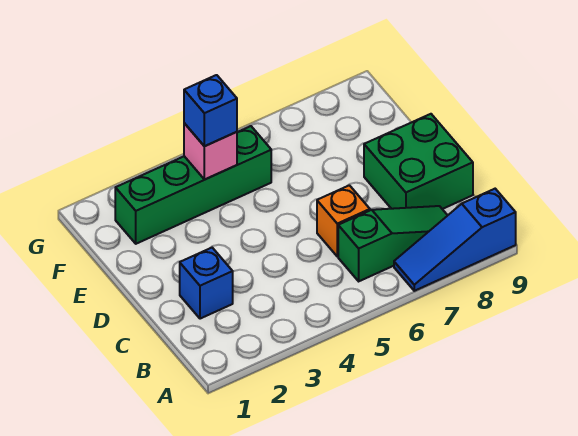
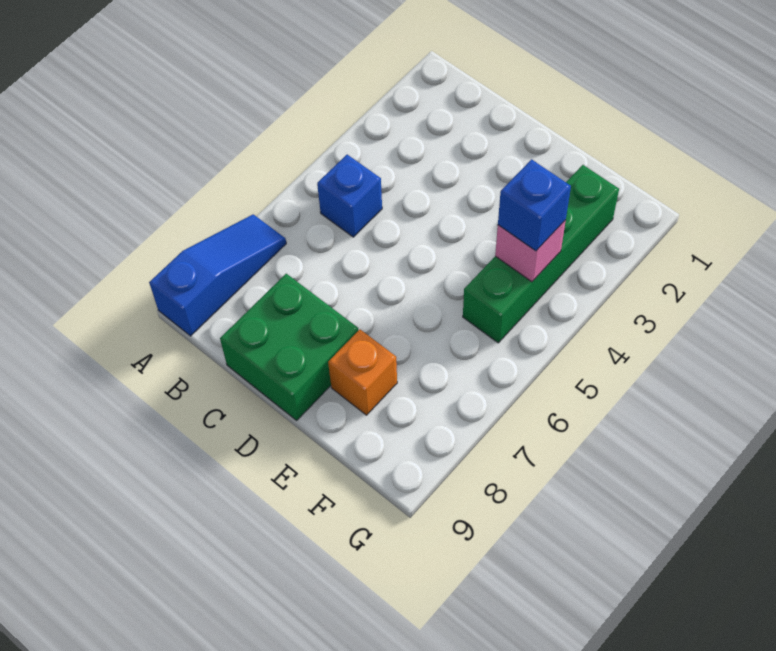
green slope B6:B8 level 1 top 6 -> none
blue brick C2 level 1 -> blue brick B5 level 1
orange brick C6 level 1 -> orange brick E8 level 1

